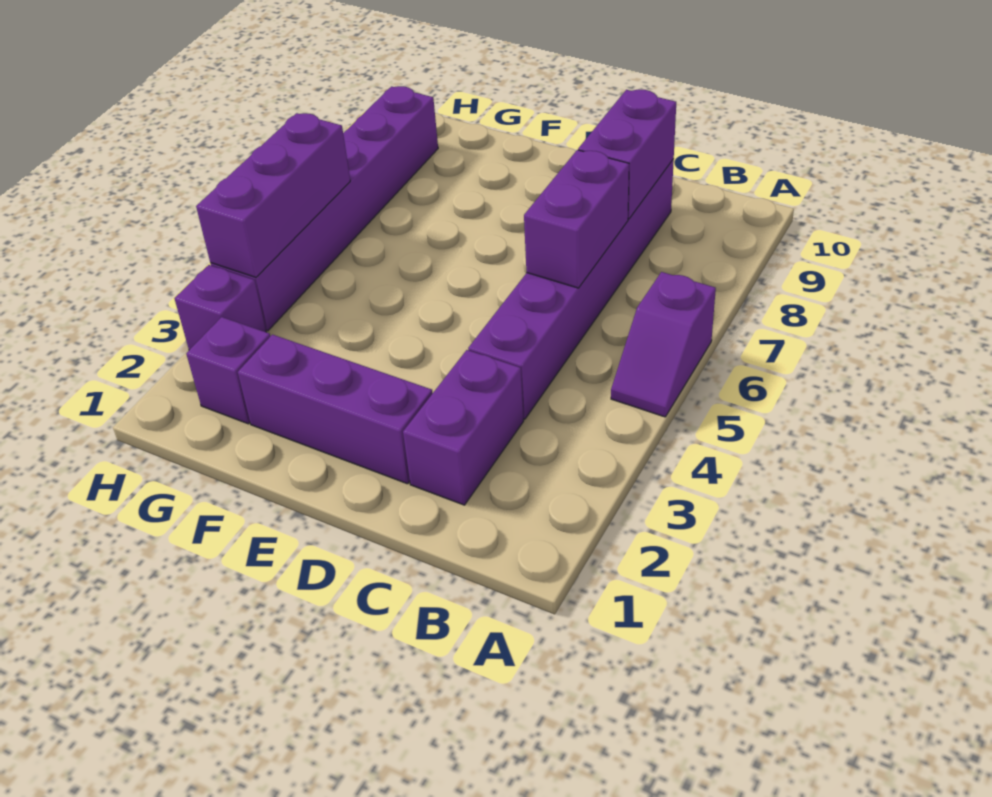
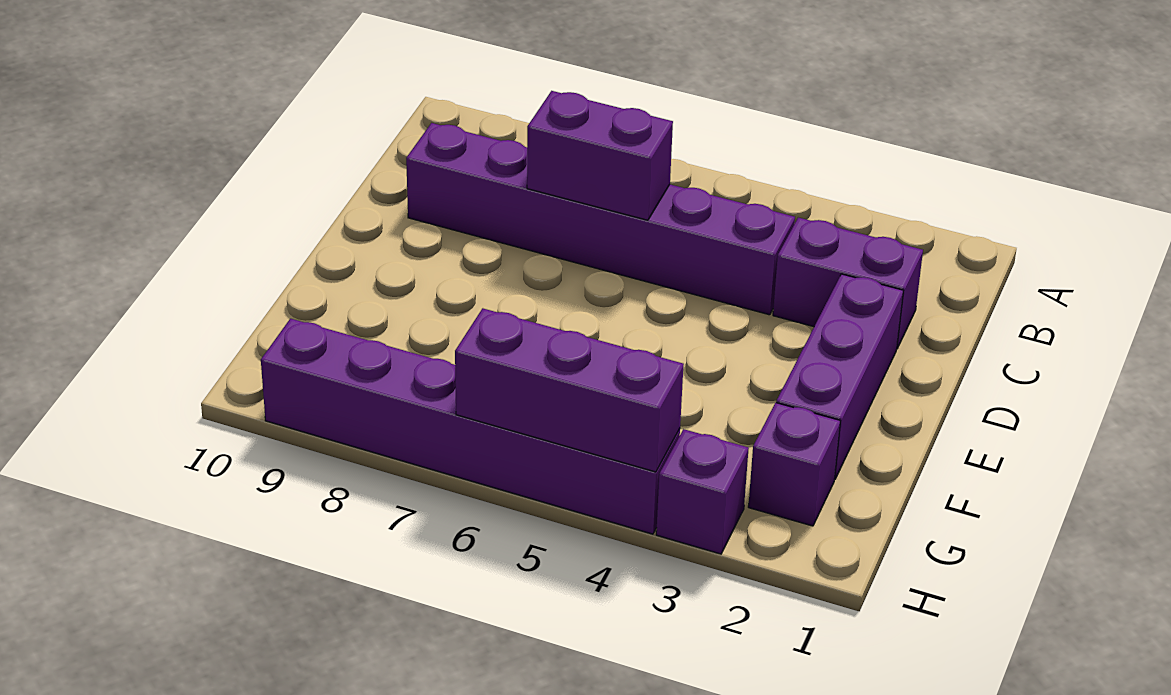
purple slope A5:A6 level 1 top 6 -> none
purple brick C8:C9 level 2 -> none

